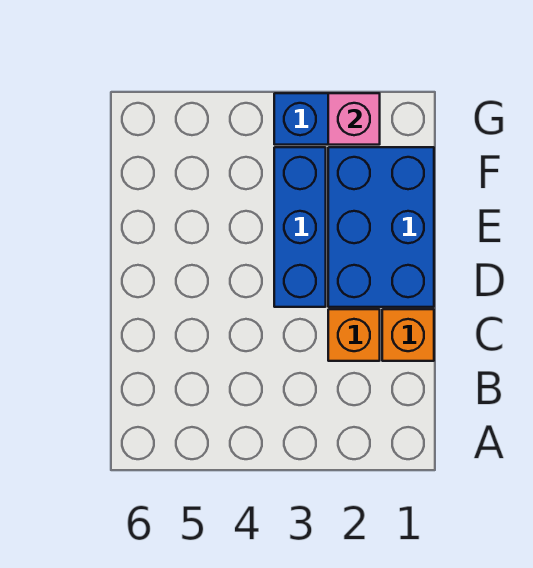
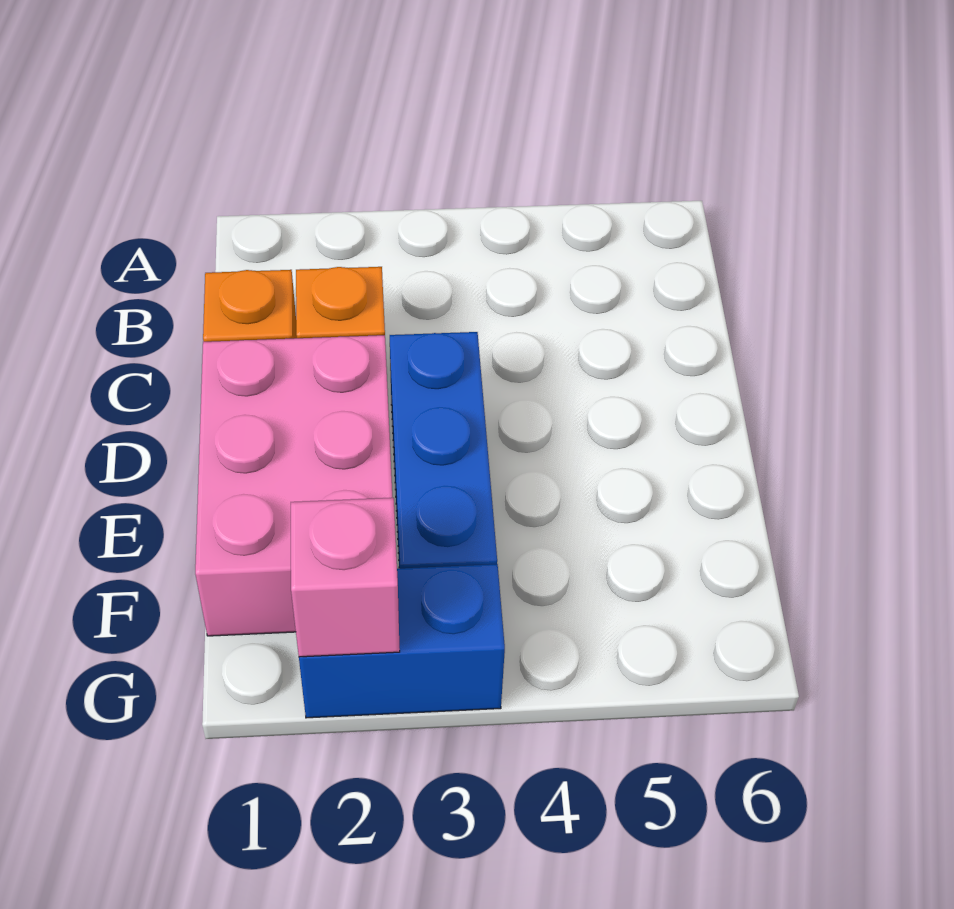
blue brick D1:F2 level 1 -> pink brick D1:F2 level 1

